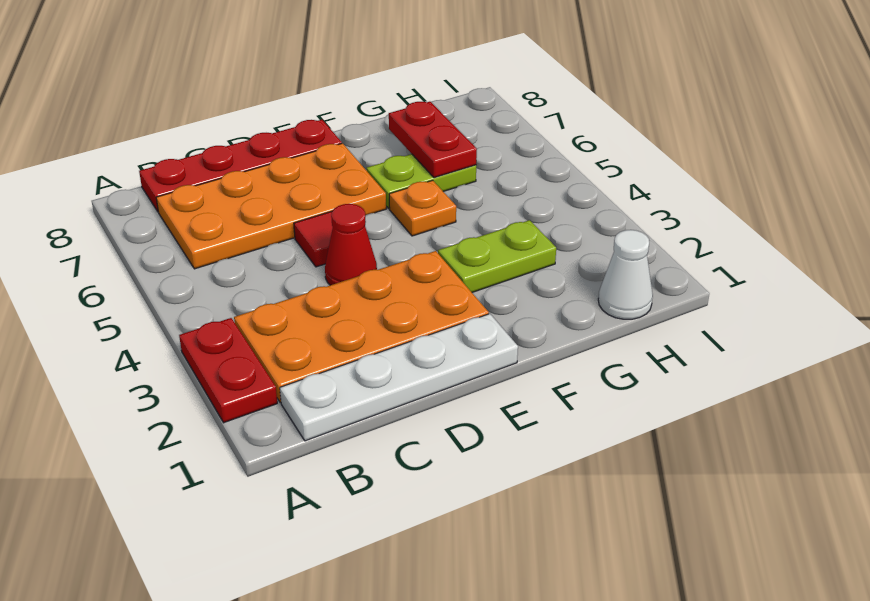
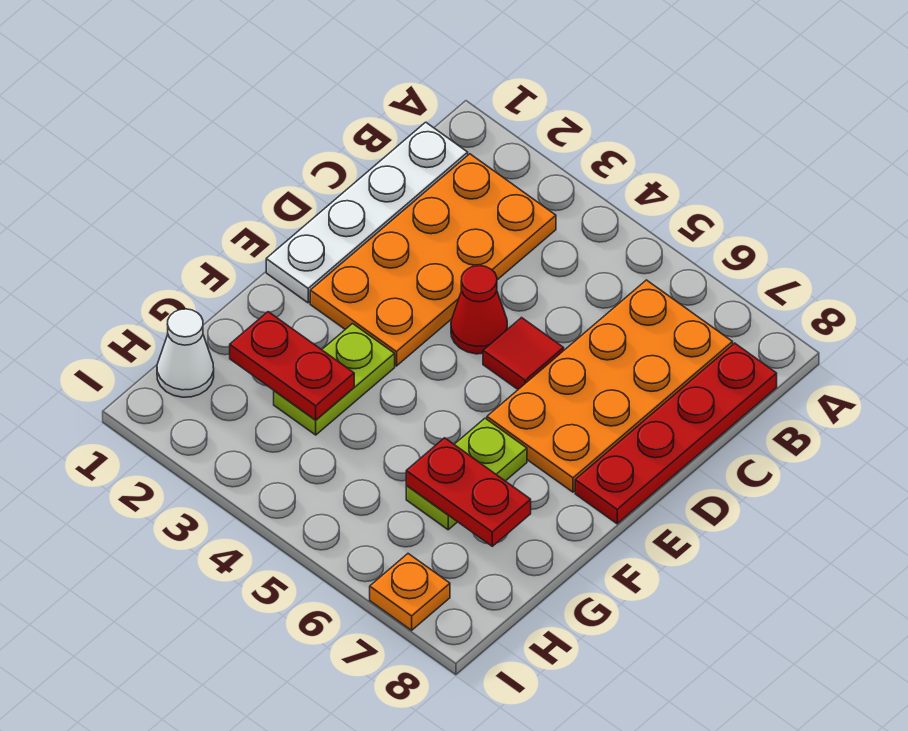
red plate A2:A3 level 1 -> red plate G2:G3 level 2
orange plate F5 level 1 -> orange plate I7 level 1

